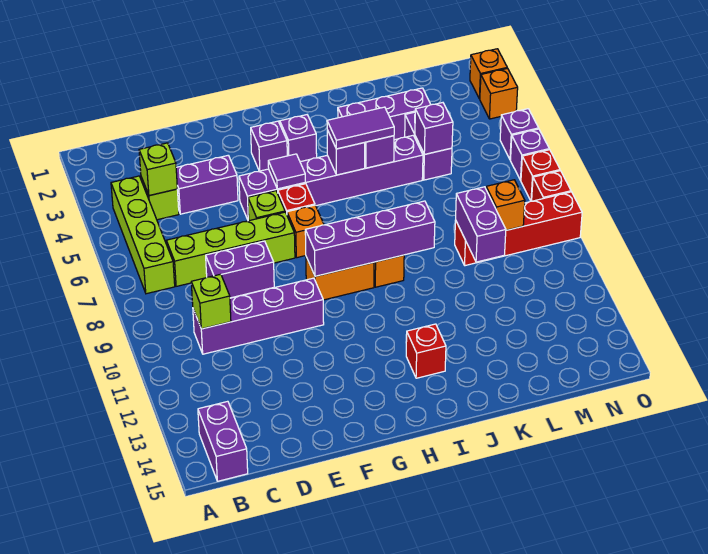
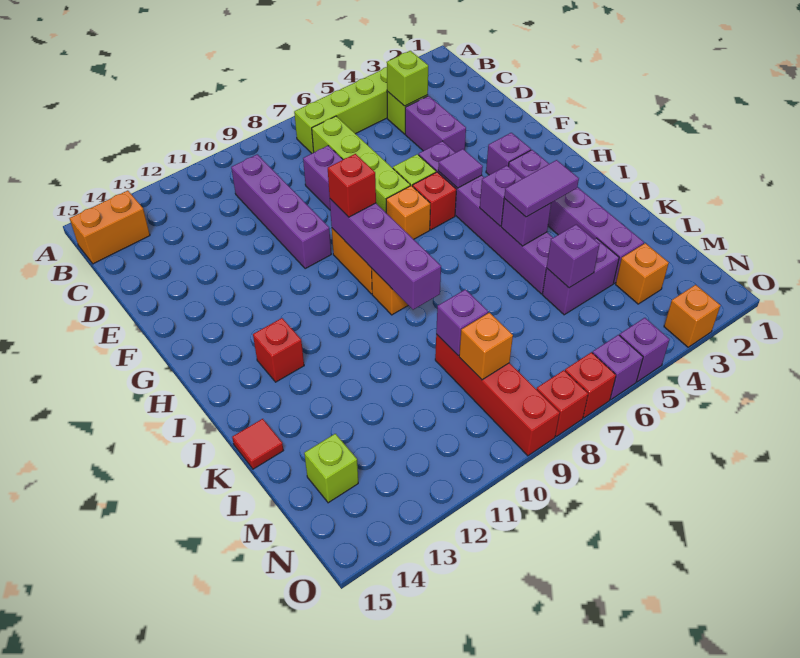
purple brick B14:B15 level 1 -> orange brick B14:B15 level 1
lime brick C10 level 2 -> lime brick M14 level 1
none -> red brick G9 level 3
purple tile I5:J5 level 3 -> purple tile J4:J5 level 3
none -> red tile K15 level 1
purple brick L9:L10 level 2 -> purple brick L9 level 2
orange brick O2 level 1 -> orange brick M3 level 1

